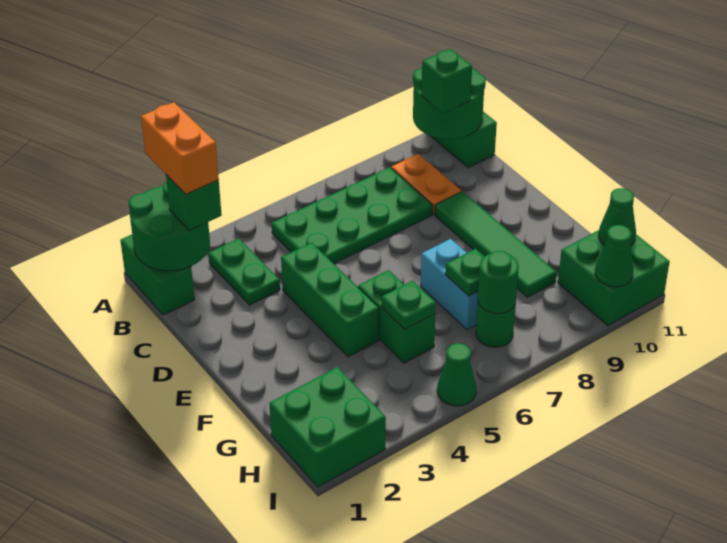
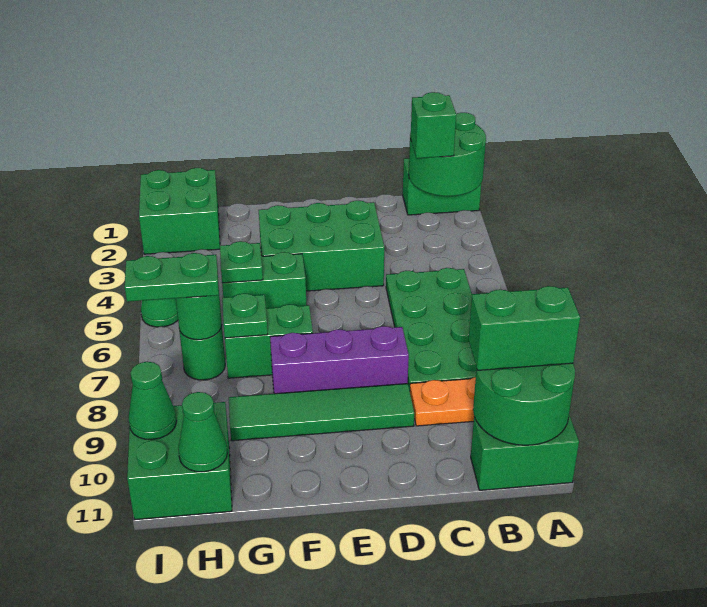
orange brick A2:B2 level 4 -> none
green plate B3:C3 level 1 -> green plate H7:I7 level 3
green brick B10 level 3 -> green brick A10:B10 level 3
green brick D4:F4 level 1 -> green brick D3:F4 level 1
none -> purple brick D8:F8 level 1
cyan brick F7:G7 level 1 -> green brick F7:G7 level 1

